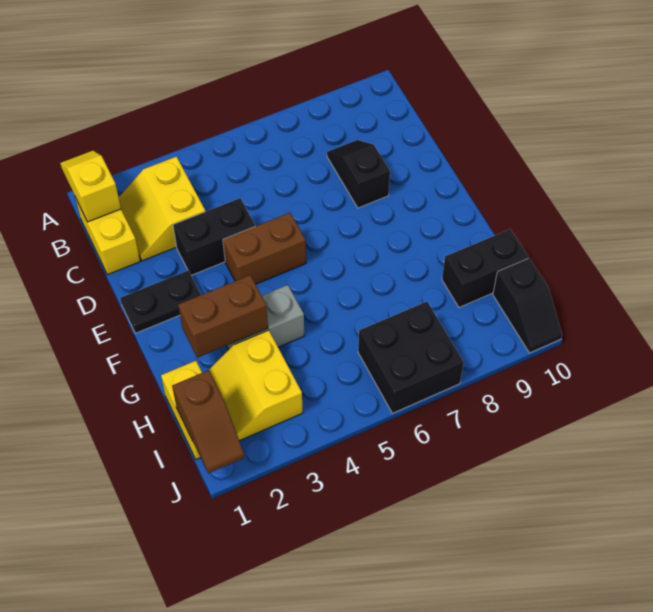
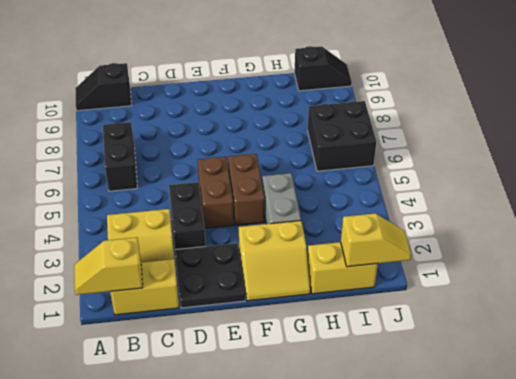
black slope C8:D8 level 1 top D -> black slope A10:B10 level 1 top B
black plate E1:E2 level 1 -> black plate D1:E2 level 1
brown brick G2:G3 level 2 -> brown brick F4:F5 level 1
yellow slope H2:I3 level 1 top 3 -> yellow slope F1:G2 level 1 top 2
black brick H9:H10 level 1 -> black brick B6:B7 level 1
brown slope I1:J1 level 2 top I -> yellow slope I1:J1 level 2 top I

